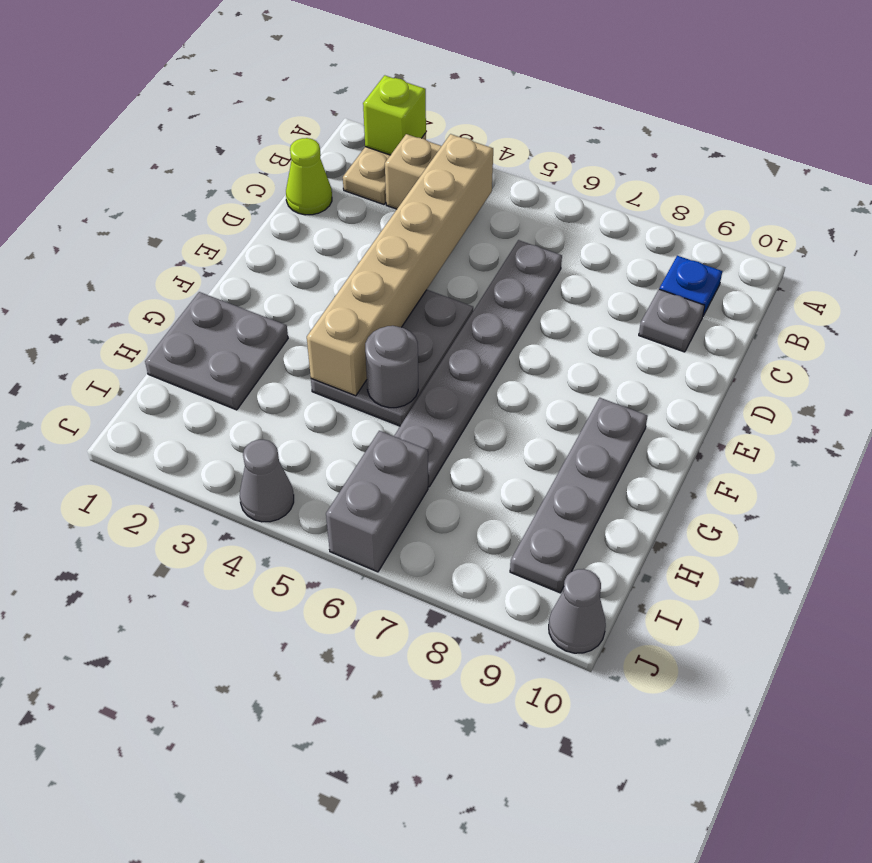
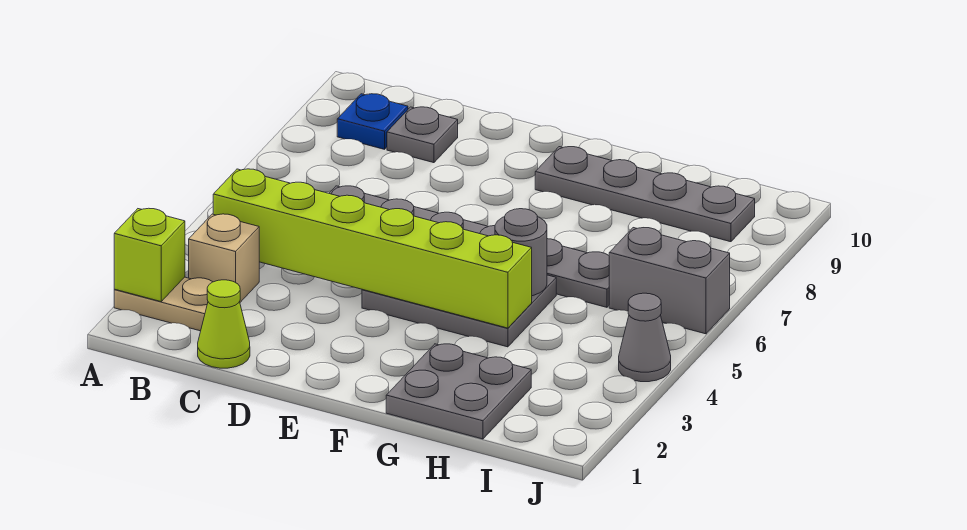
tan brick B4:G4 level 2 -> lime brick B4:G4 level 2
grey cone J10 level 1 -> none

